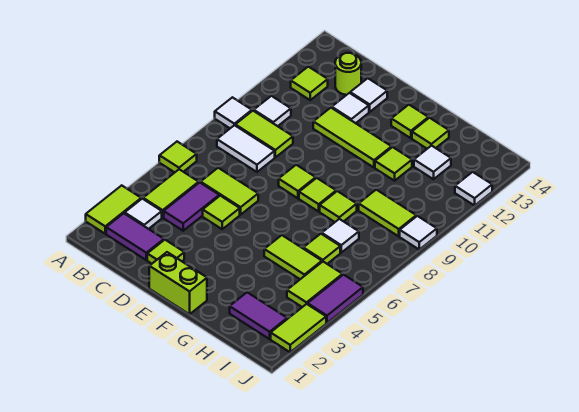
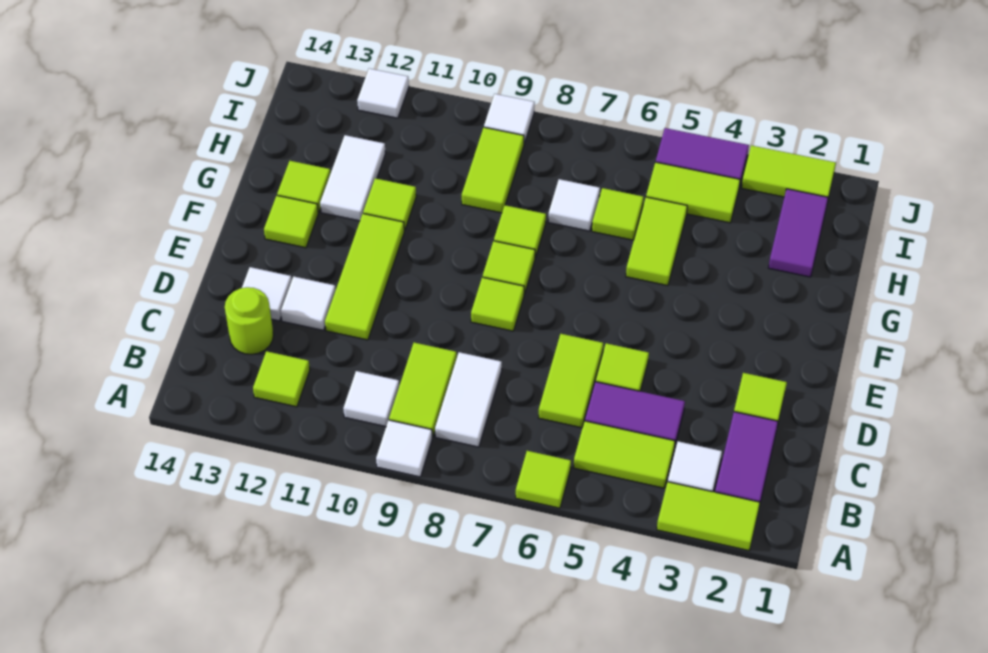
lime brick E1:F1 level 1 -> none
white tile H12 level 1 -> white tile G12:H12 level 1

